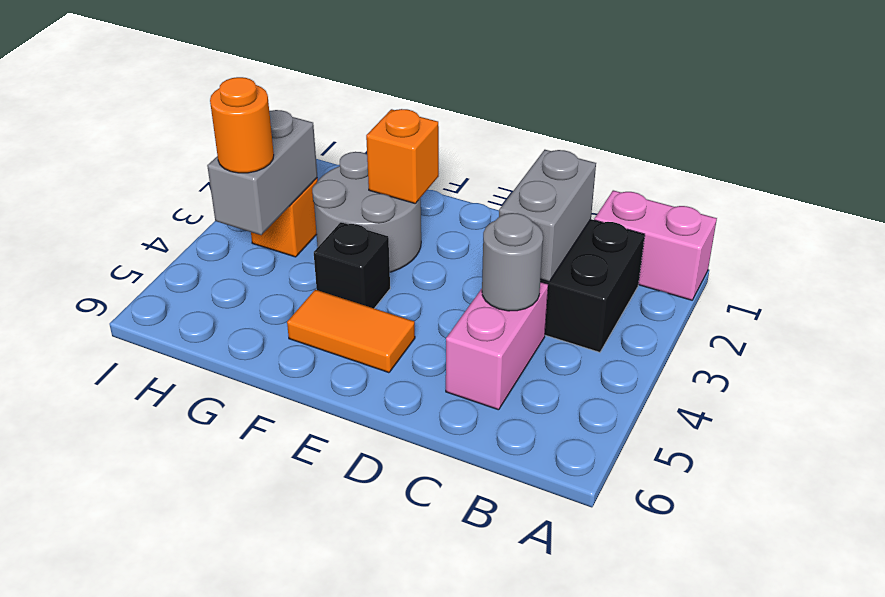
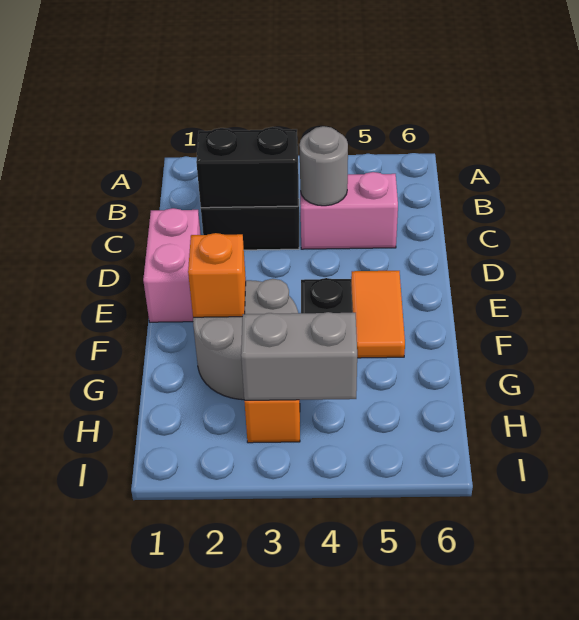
pink brick A1:B1 level 1 -> pink brick D1:E1 level 1
grey brick C2:C3 level 2 -> black brick C2:C3 level 2
orange round brick H4 level 3 -> none

